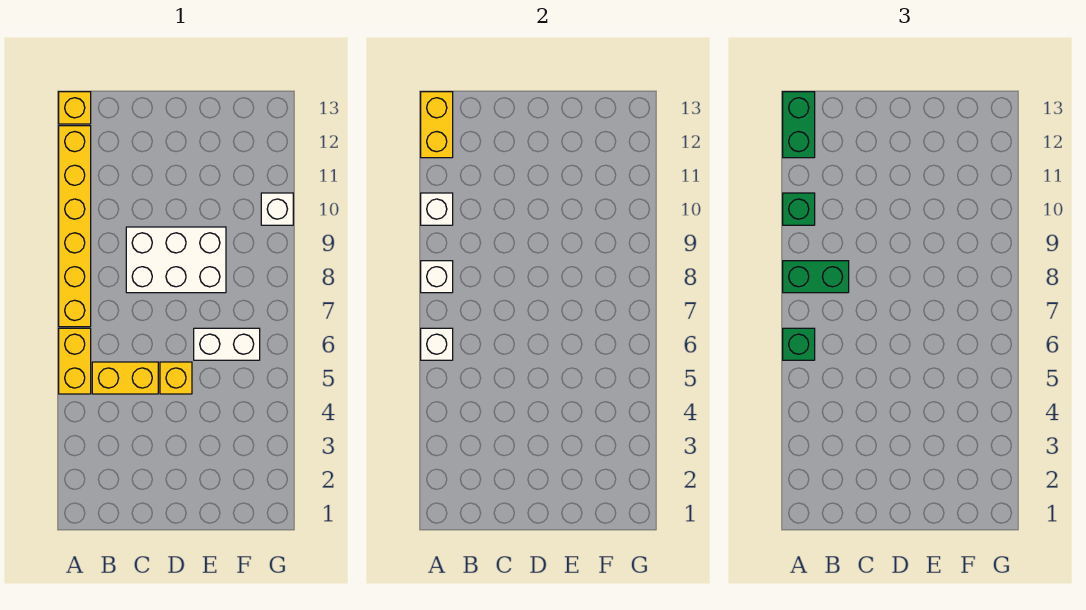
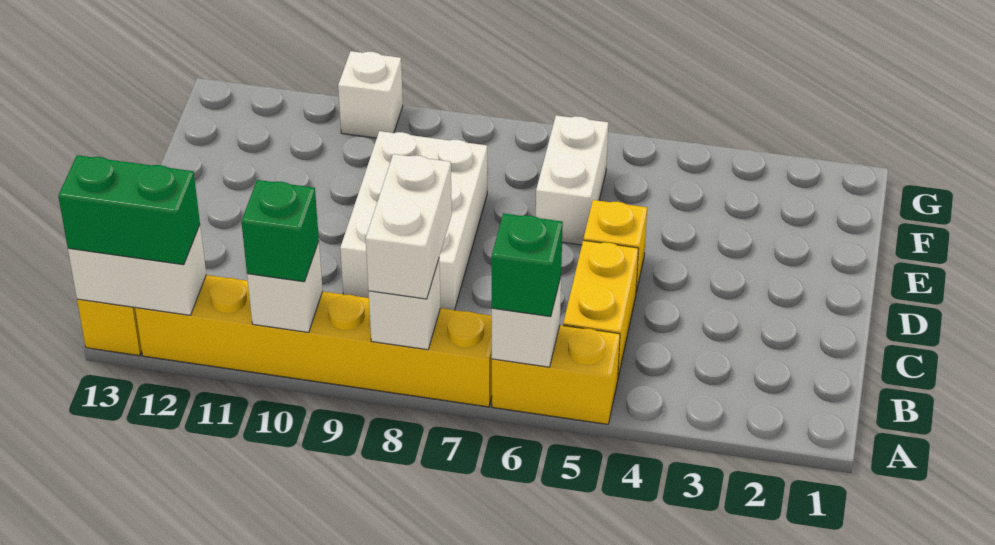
green brick A8:B8 level 3 -> white brick A8:B8 level 3
yellow brick A12:A13 level 2 -> white brick A12:A13 level 2

